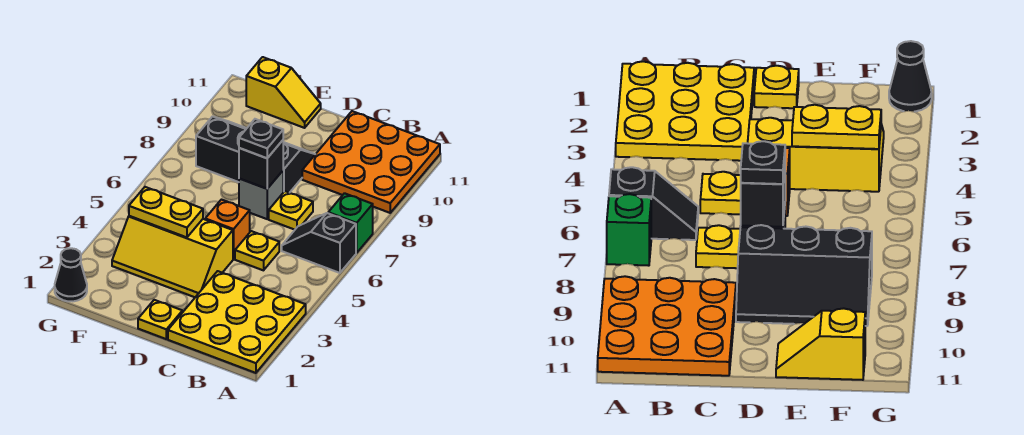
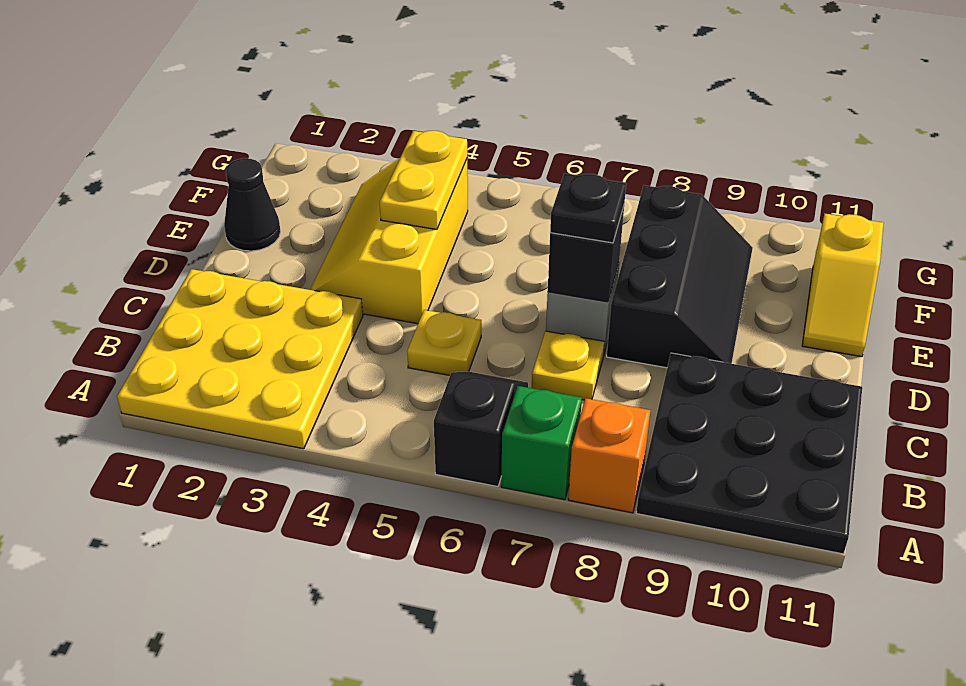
orange plate A9:C11 level 1 -> black plate A9:C11 level 1
yellow plate D1 level 1 -> none
orange brick D5 level 1 -> orange brick A8 level 1
black cone G1 level 1 -> black cone E1 level 1

